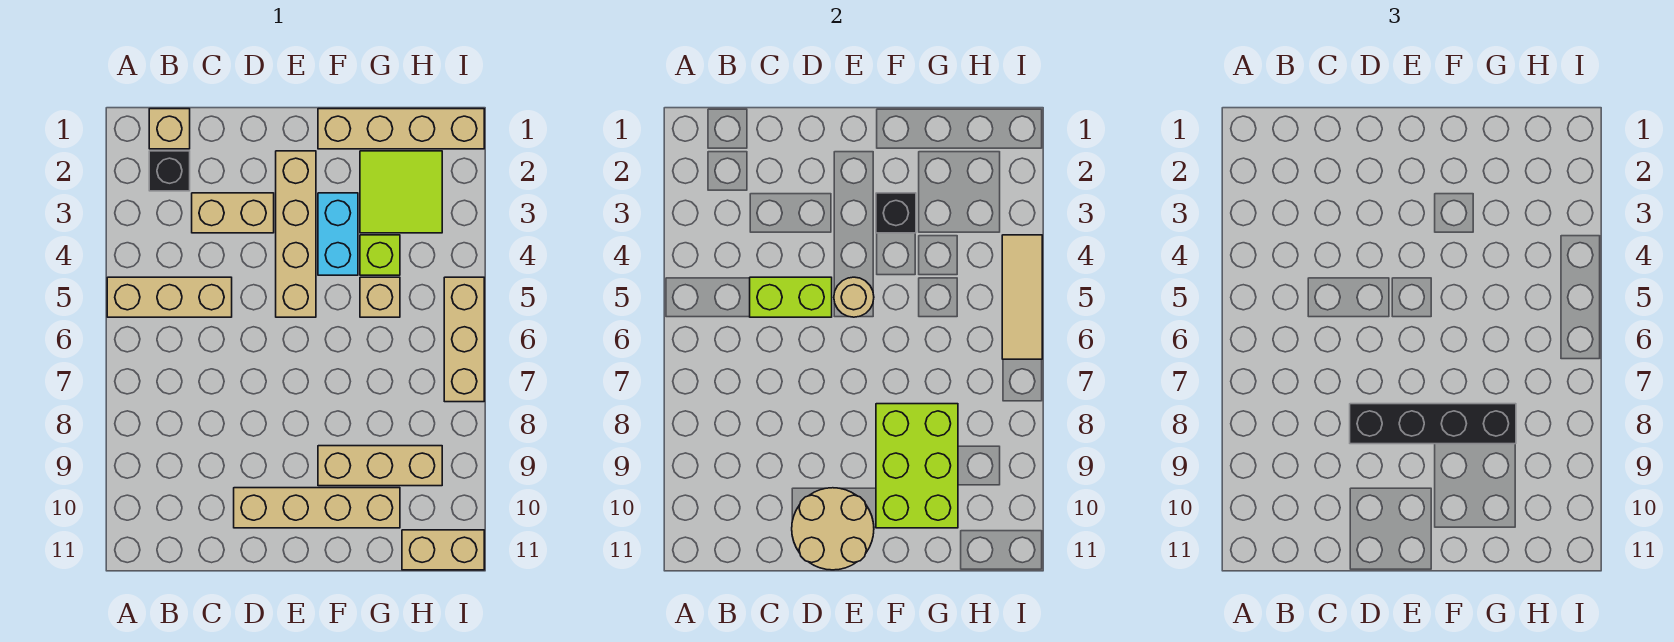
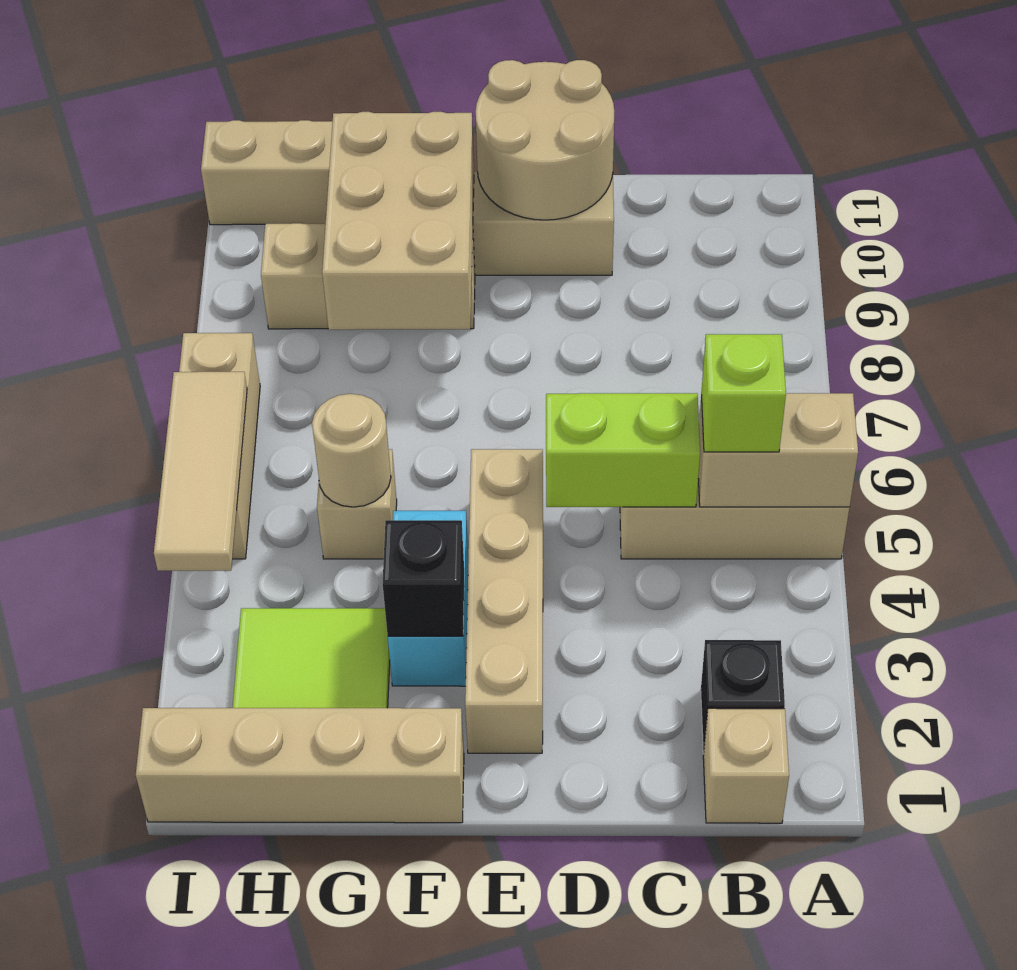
tan brick C3:D3 level 1 -> tan brick A5:B5 level 2
black brick D8:G8 level 3 -> none
tan round brick E5 level 2 -> tan round brick G5 level 2
lime brick F8:G10 level 2 -> tan brick F8:G10 level 2
lime brick G4 level 1 -> lime brick B5 level 3

